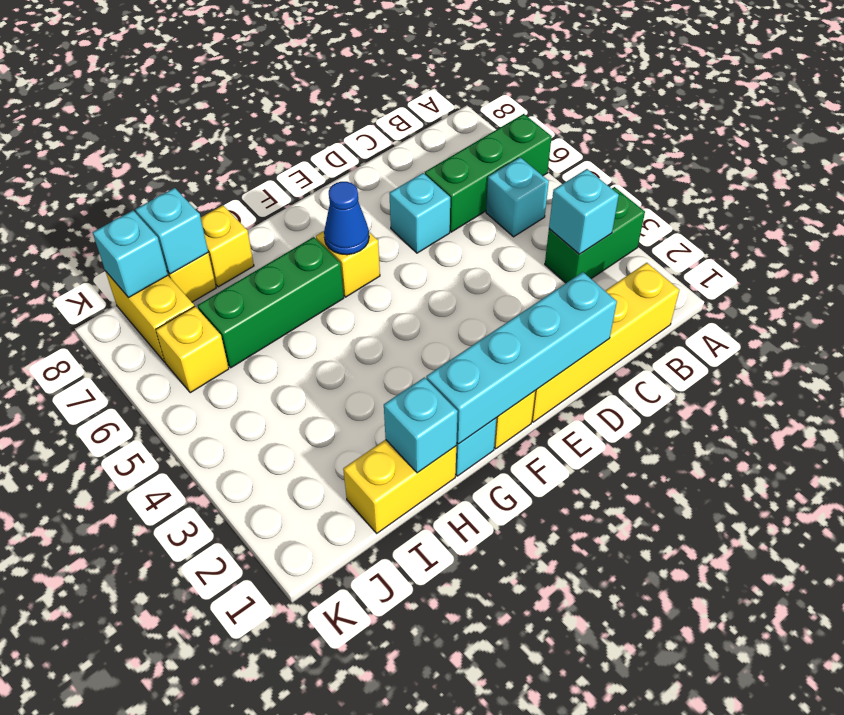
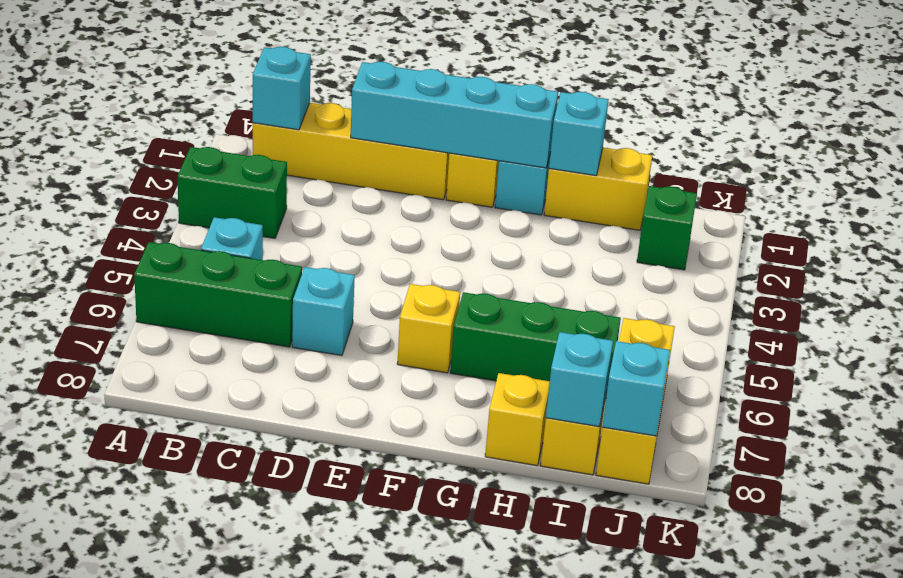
cyan brick B3 level 2 -> cyan brick B1 level 2
blue cone F6 level 2 -> none
none -> green brick J2 level 1

